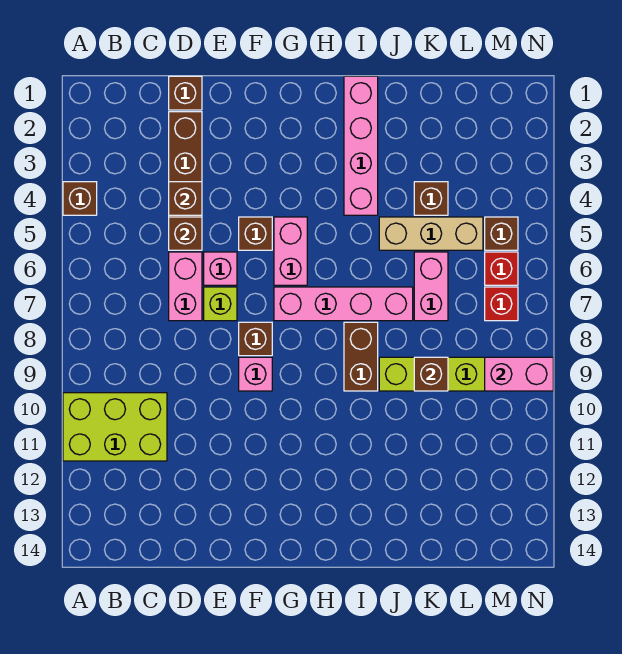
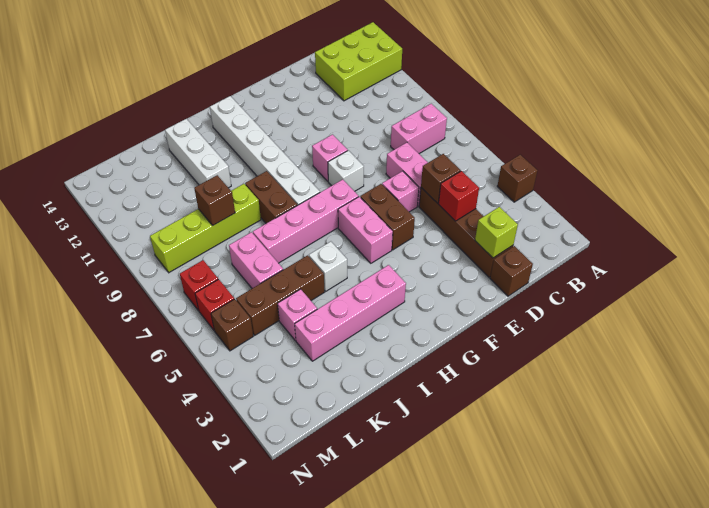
lime brick A10:C11 level 1 -> lime brick A12:C13 level 1
brown brick D4 level 2 -> red brick D4 level 2
lime brick E7 level 1 -> lime brick D2 level 2
brown brick F5 level 1 -> brown brick F5:F6 level 1
brown brick F8 level 1 -> white brick F8 level 1
none -> white brick H8:H13 level 1
pink brick I1:I4 level 1 -> pink brick H3:K3 level 1
none -> white brick I5 level 1
tan brick J5:L5 level 1 -> brown brick J5:L5 level 1
none -> white brick J11:J13 level 1
brown brick K4 level 1 -> pink brick K4 level 1
pink brick M9:N9 level 2 -> pink brick B8:C8 level 1

